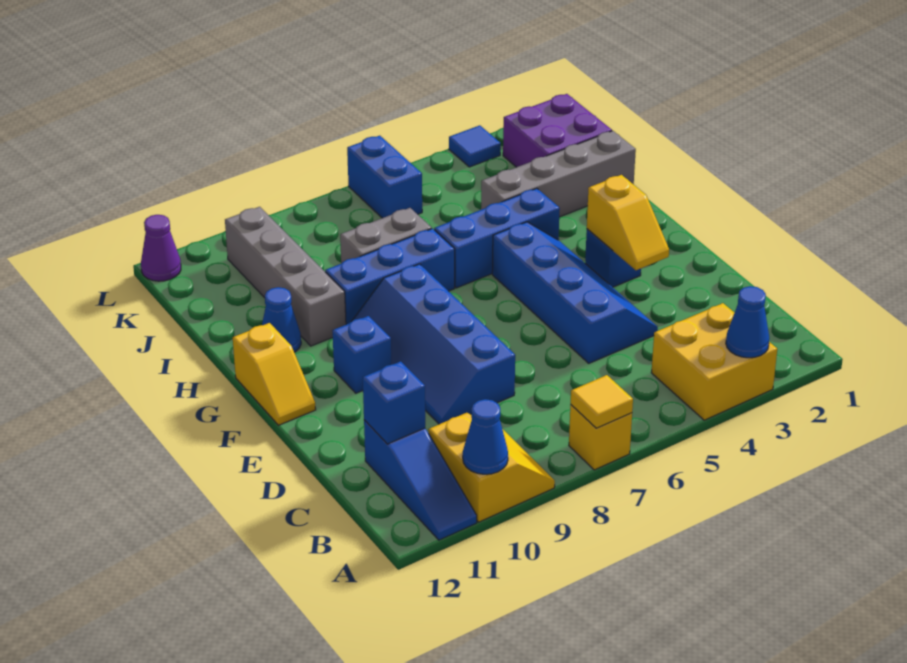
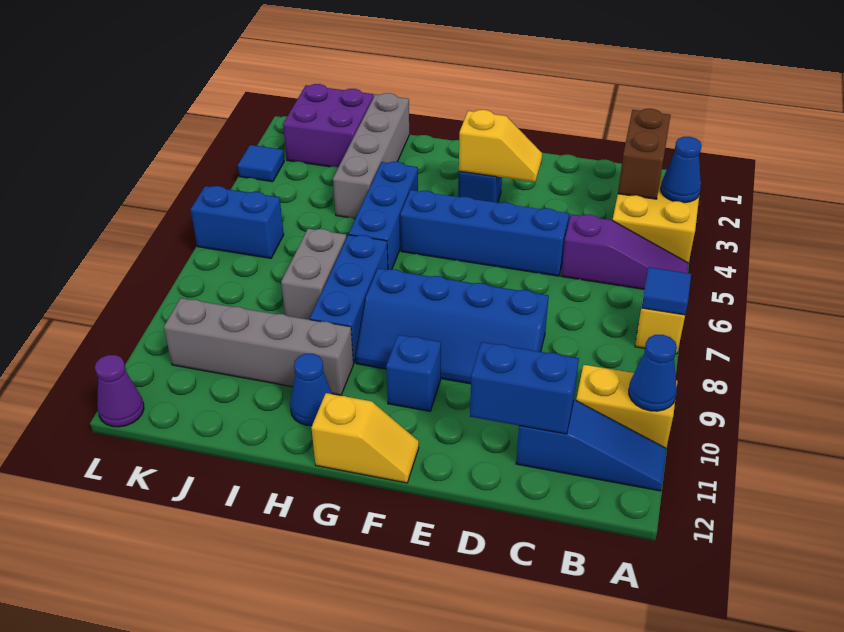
none -> purple slope A5:C5 level 1 top C
yellow tile A7 level 2 -> blue tile A7 level 2
none -> brown brick B2:B3 level 2
blue brick C11 level 2 -> blue brick C11:D11 level 2

